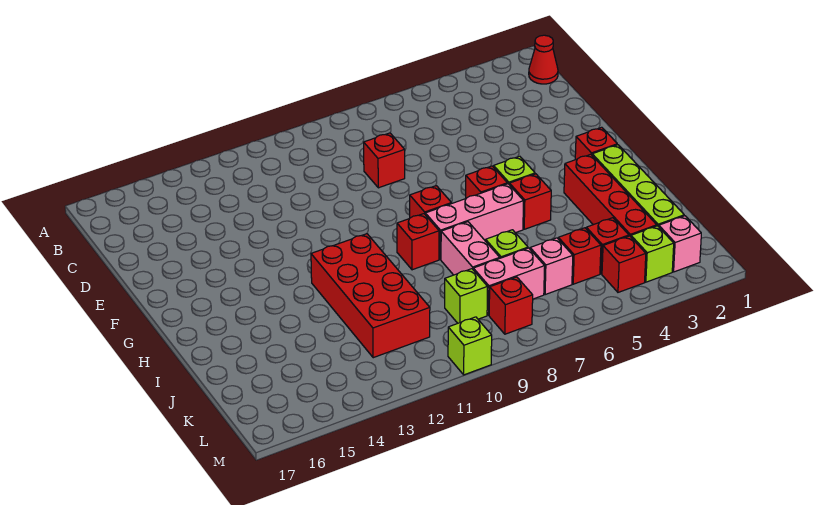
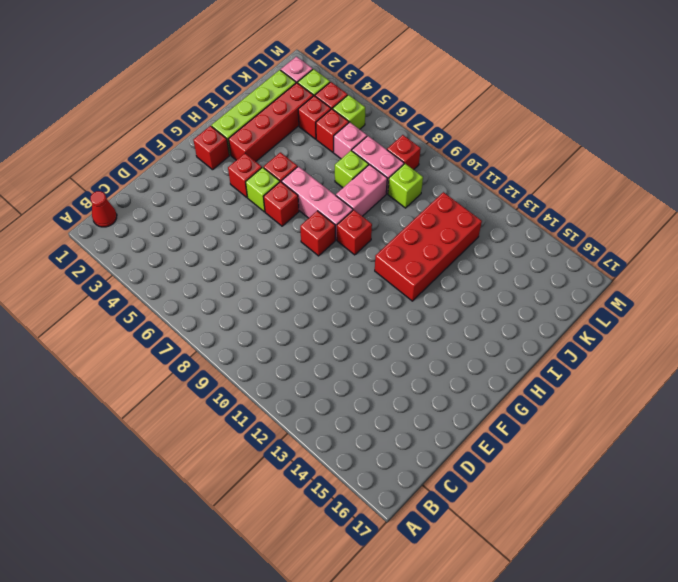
red brick D8 level 1 -> red brick G4 level 1
lime brick M10 level 1 -> lime brick L5 level 1

